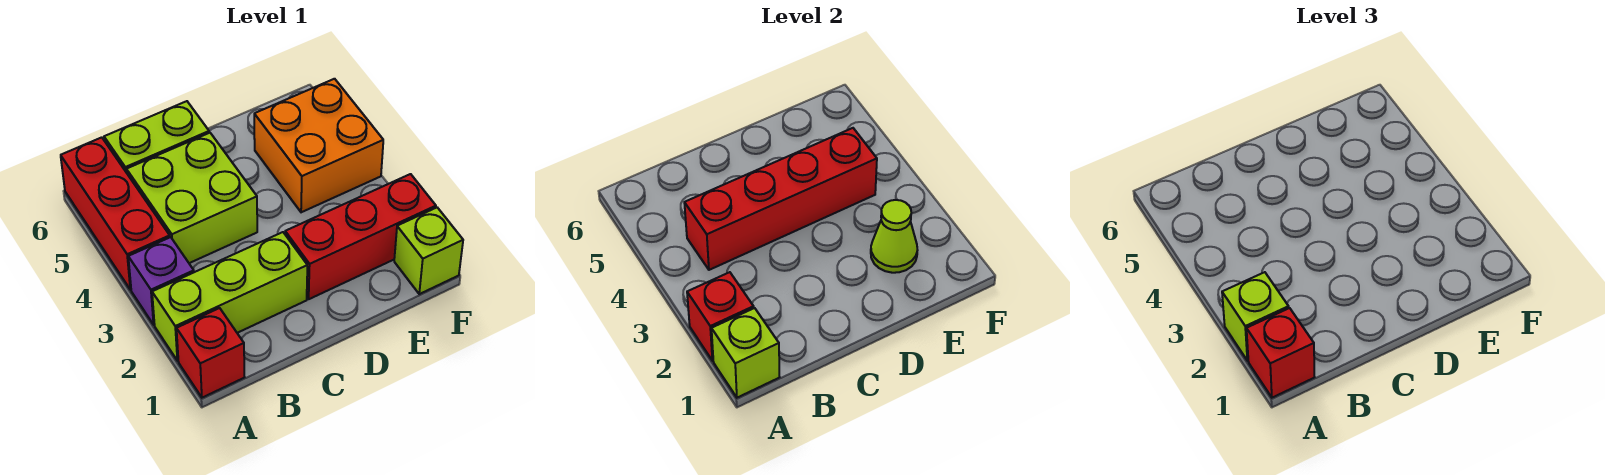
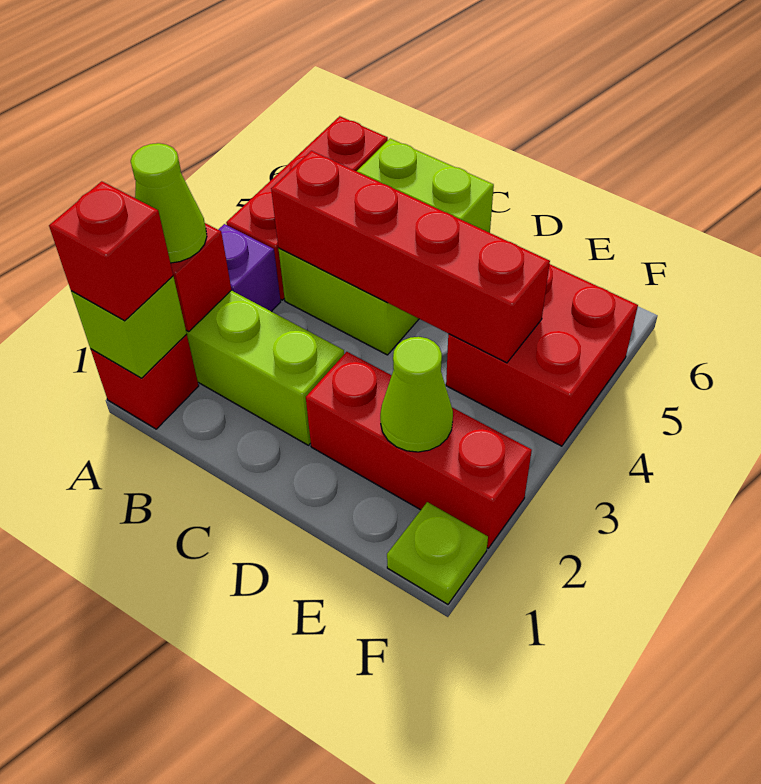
lime brick A2 level 3 -> lime cone A2 level 3
orange brick E4:F5 level 1 -> red brick E4:F5 level 1
lime brick F1 level 1 -> lime plate F1 level 1

